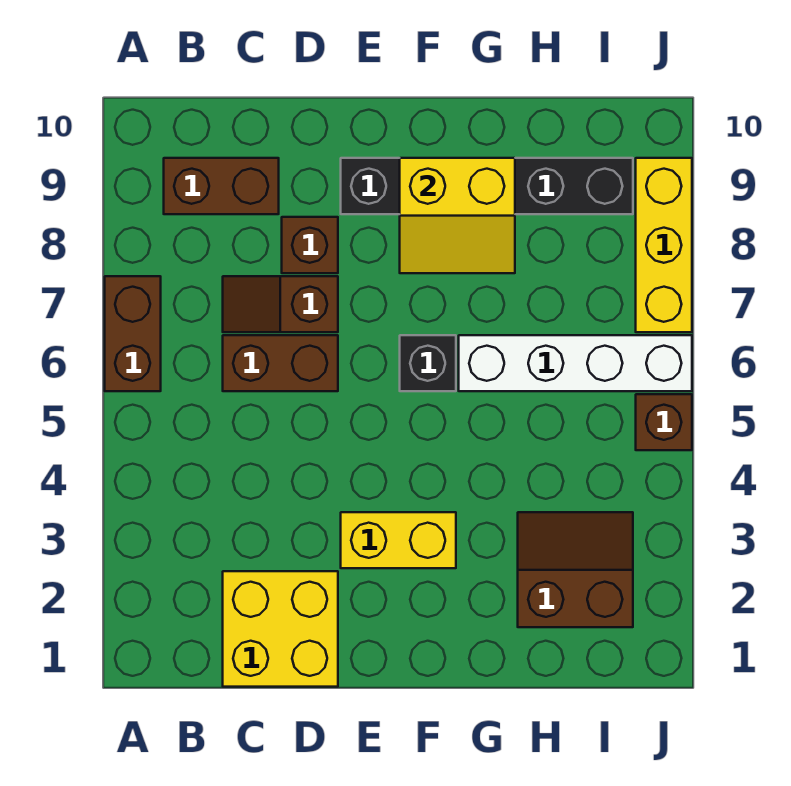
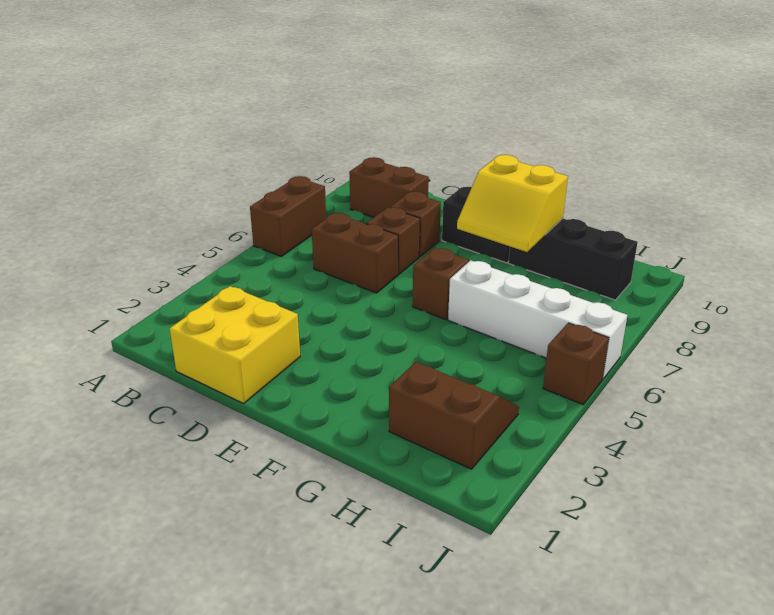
yellow brick E3:F3 level 1 -> none
black brick F6 level 1 -> brown brick F6 level 1
yellow brick J7:J9 level 1 -> none

